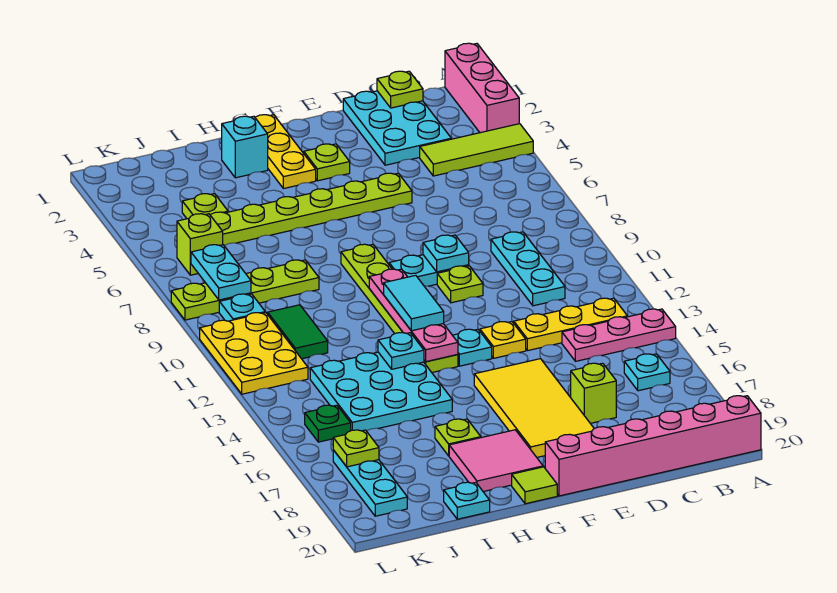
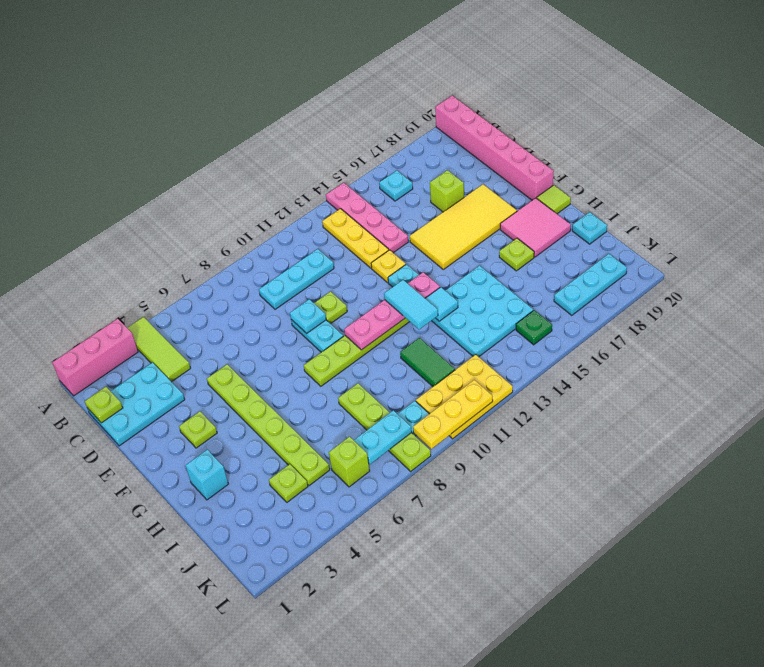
pink plate A14:C14 level 1 -> pink plate A14:D14 level 1
yellow plate G1:G3 level 1 -> yellow plate L9:L11 level 2
cyan tile G11:G12 level 3 -> cyan tile G12:H12 level 3
cyan plate H13 level 2 -> cyan tile H13 level 2
green tile J10:J11 level 1 -> green tile I11:J11 level 1
lime plate K17 level 2 -> none

